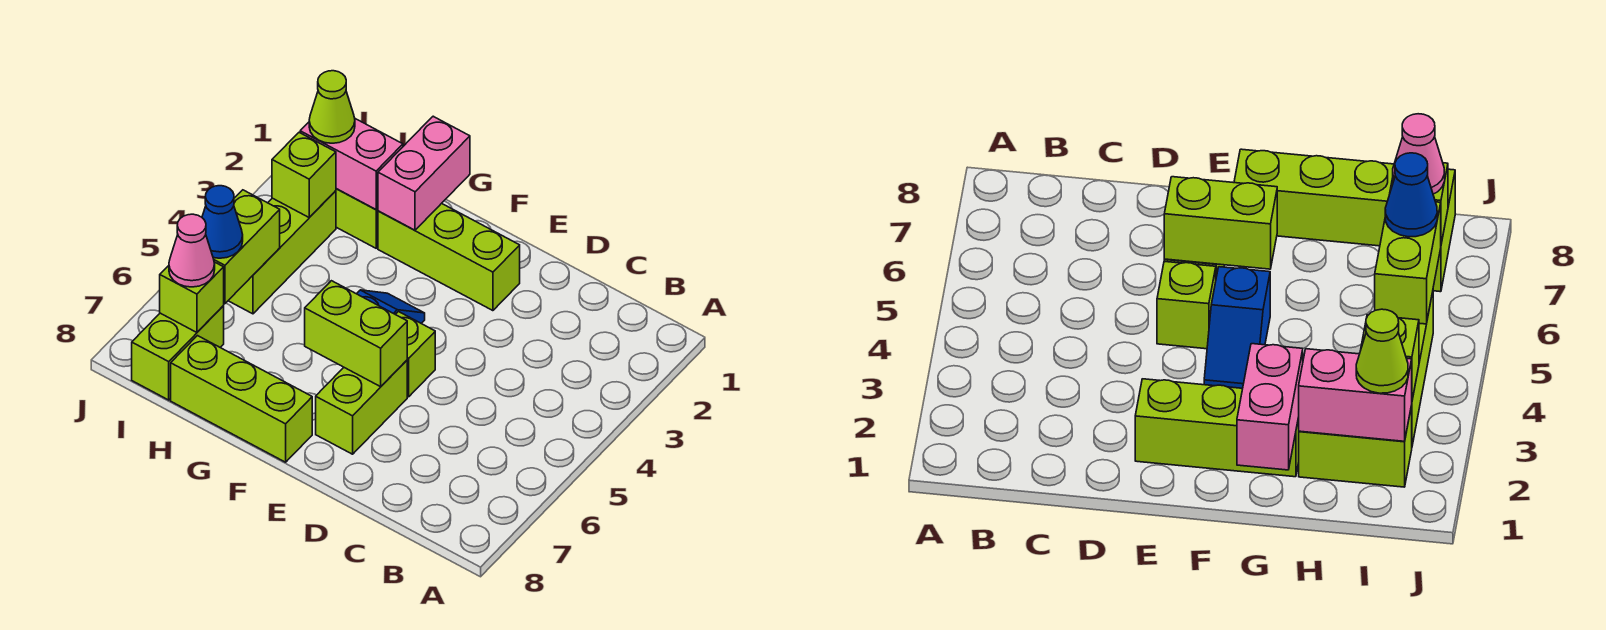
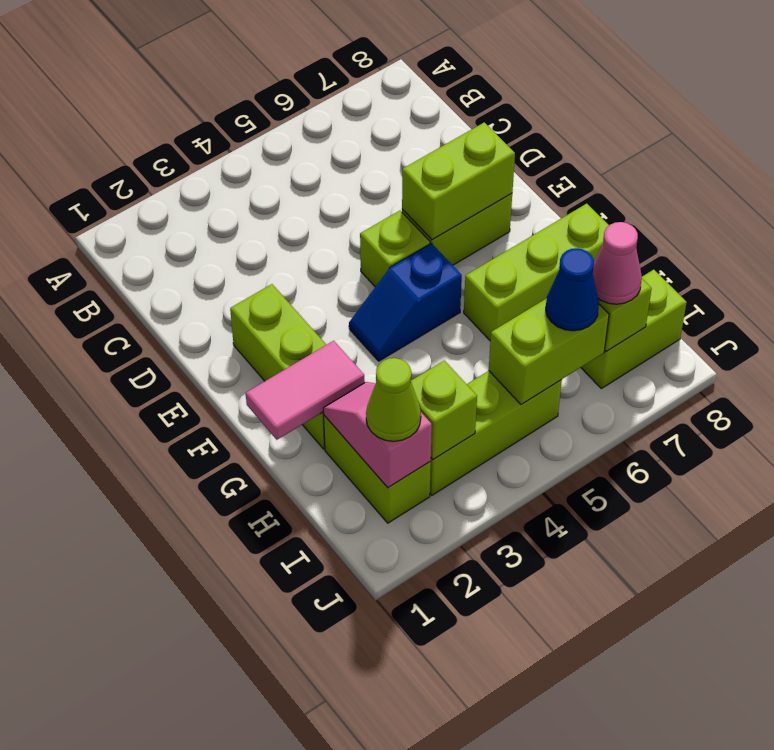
lime brick E6:F6 level 2 -> lime brick E6:E7 level 2
lime brick F8:H8 level 1 -> lime brick G6:G8 level 1
pink brick G1:G2 level 2 -> pink tile G1:G2 level 2
pink brick H2:I2 level 2 -> pink slope H2:I2 level 2 top I

